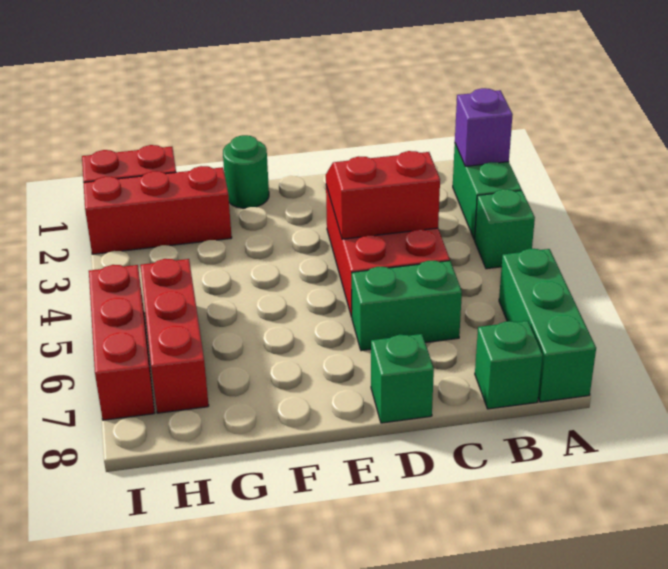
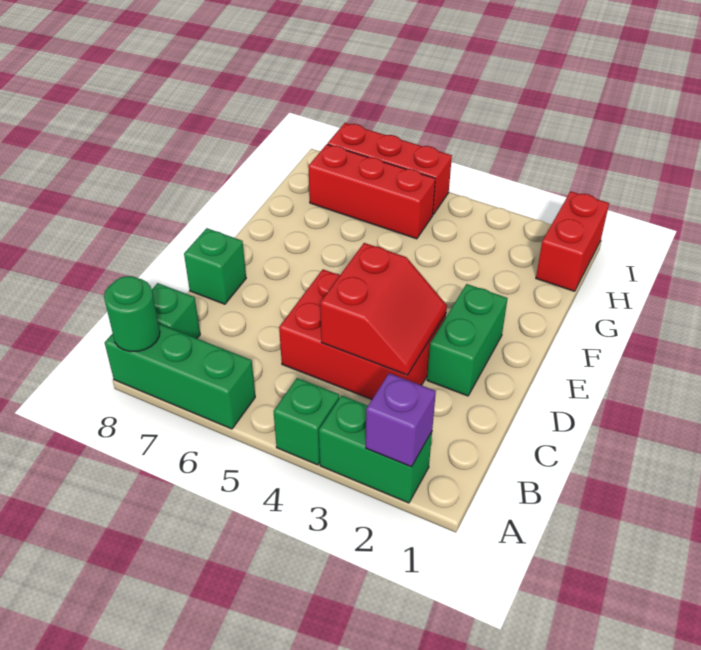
green brick C6:D6 level 1 -> green brick D2:E2 level 1
green round brick F1 level 1 -> green round brick A8 level 2
red brick G2:I2 level 1 -> none

